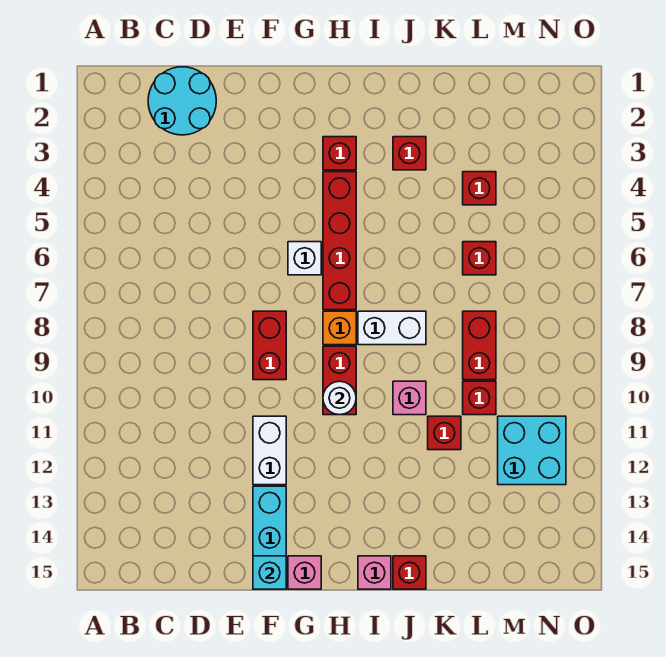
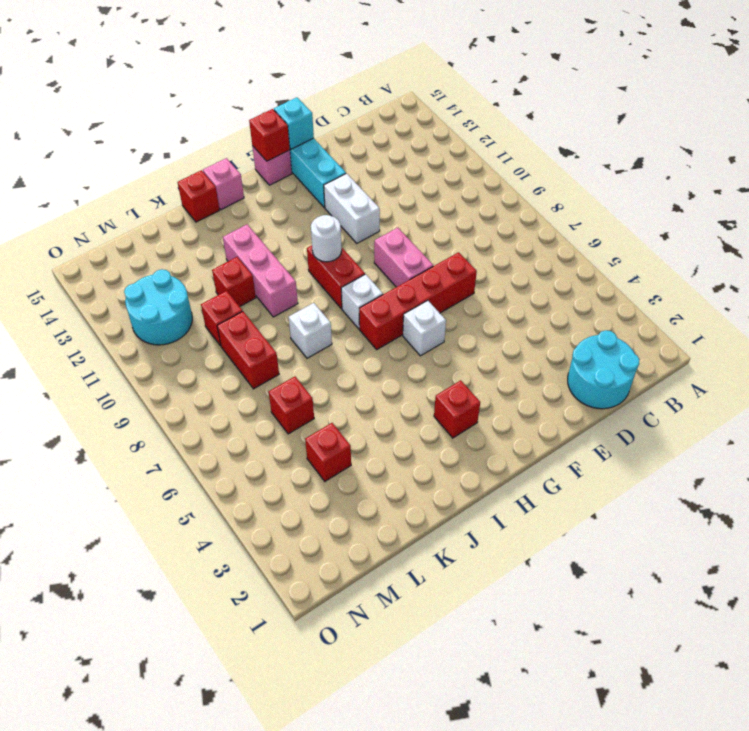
red brick F8:F9 level 1 -> pink brick F8:F9 level 1
red brick H4:H7 level 1 -> red brick E7:H7 level 1
orange brick H8 level 1 -> white brick H8 level 1
white brick I8:J8 level 1 -> white brick J8 level 1
red brick J3 level 1 -> red brick G15 level 2
pink brick J10 level 1 -> pink brick J10:J12 level 1
cyan brick M11:N12 level 1 -> cyan round brick M11:N12 level 1

